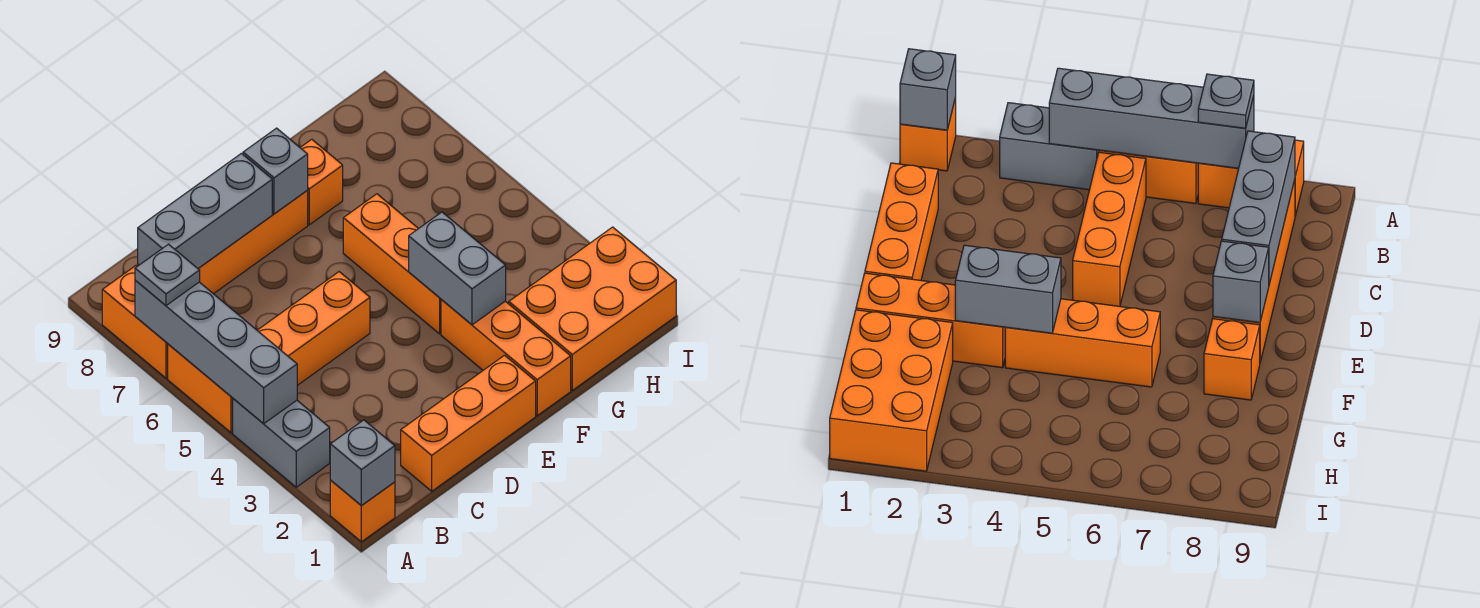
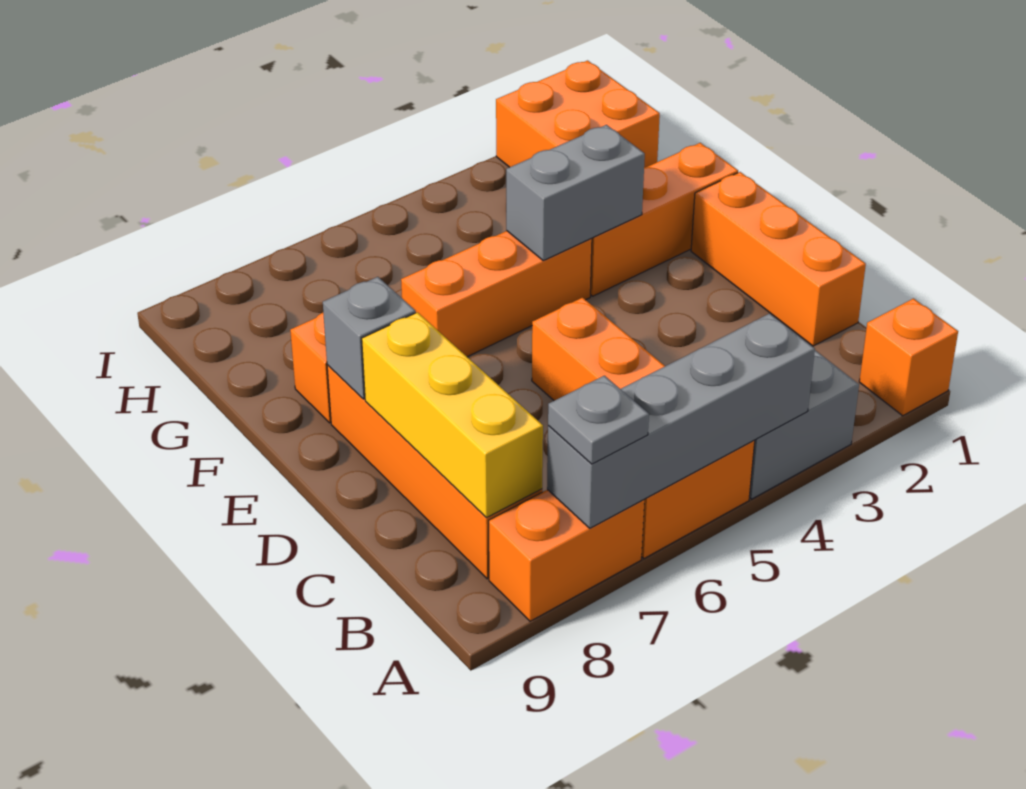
grey brick A1 level 2 -> none
grey brick B8:D8 level 2 -> yellow brick B8:D8 level 2
orange brick G1:I2 level 1 -> orange brick H1:I2 level 1

